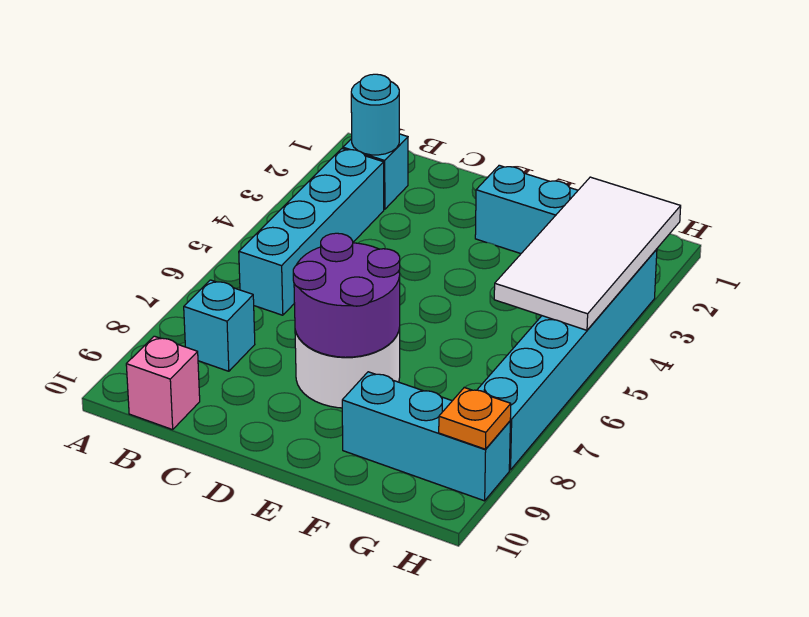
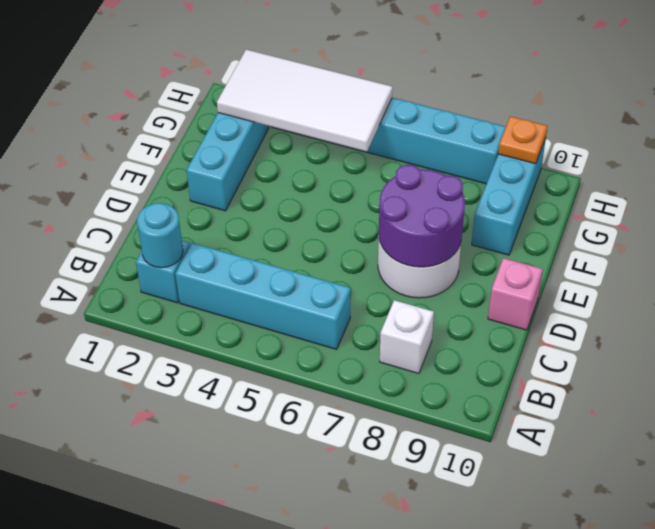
cyan brick B8 level 1 -> white brick B8 level 1
pink brick B10 level 1 -> pink brick D10 level 1

